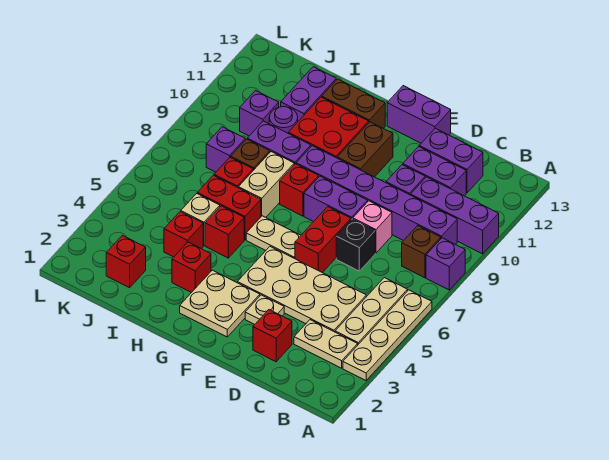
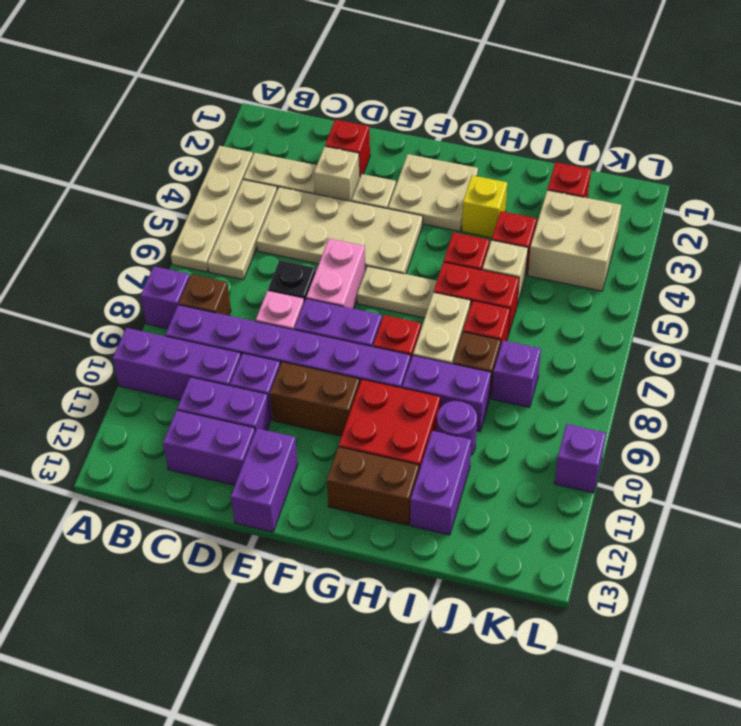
none -> tan brick D3 level 1
red brick E6:E7 level 1 -> pink brick E6:E7 level 1
purple brick E13:F13 level 1 -> purple brick E12:E13 level 1
brown brick F10:F11 level 1 -> brown brick E10:F10 level 1
red brick H3 level 1 -> yellow brick H3 level 1
none -> tan brick J3:K4 level 1
purple brick J10 level 1 -> purple brick L10 level 1

